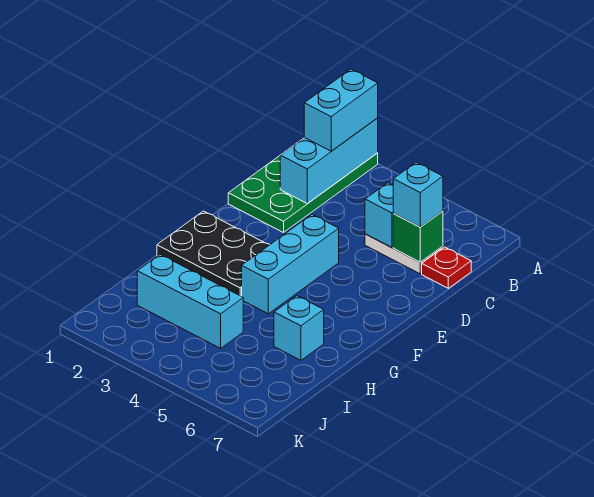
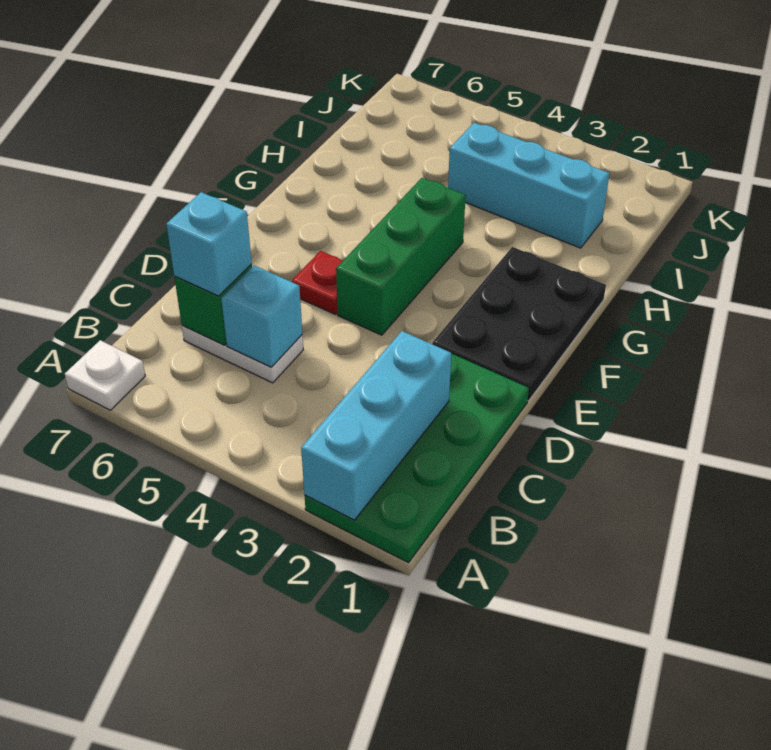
cyan brick A2:B2 level 3 -> none
none -> white plate A7 level 1
red plate C7 level 1 -> red plate E5 level 1
cyan brick E4:G4 level 1 -> green brick E4:G4 level 1
black plate F1:G3 level 1 -> black plate E1:G2 level 1
cyan brick H6 level 1 -> none

